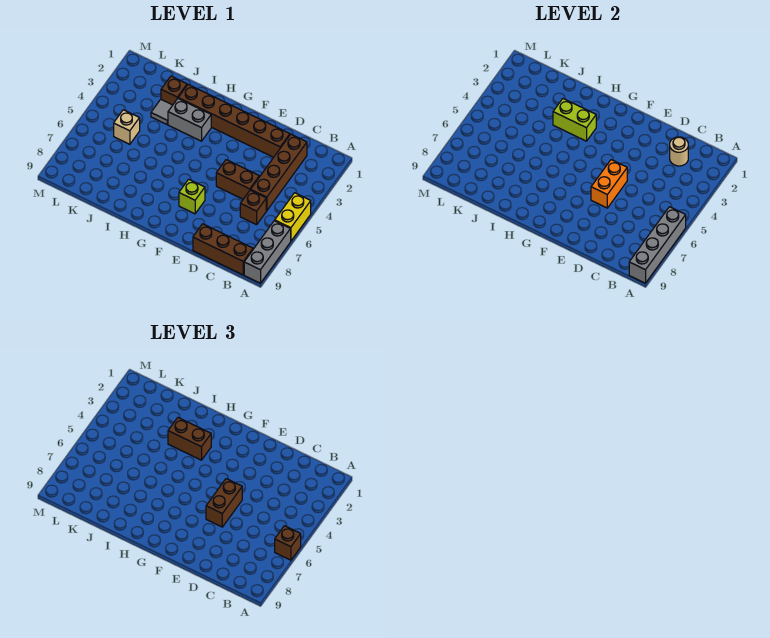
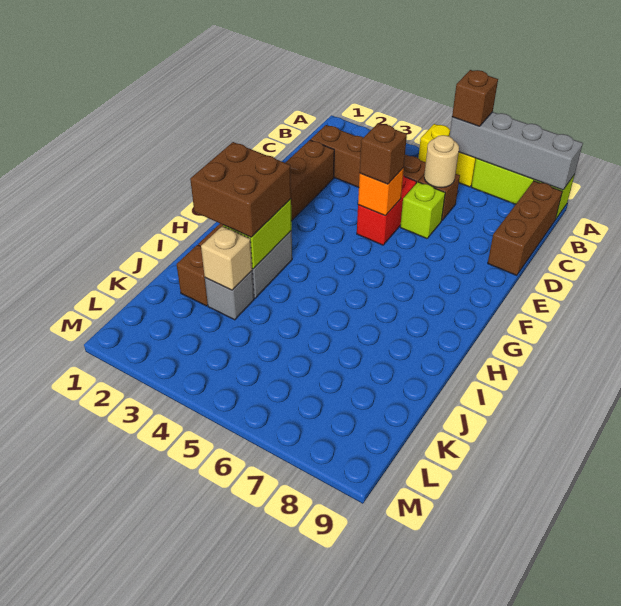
grey brick A7:A9 level 1 -> lime brick A7:A9 level 1
tan round brick C2 level 2 -> tan round brick C6 level 2
brown brick D5:E5 level 1 -> red brick D5:E5 level 1
orange brick E5:E6 level 2 -> orange brick E5 level 2
brown brick E5:E6 level 3 -> brown brick E5 level 3
lime brick F7 level 1 -> lime brick D6 level 1
brown brick H3:I3 level 3 -> brown brick H2:I3 level 3
grey tile J3 level 1 -> grey brick J3 level 1
tan brick K5 level 1 -> tan brick J3 level 2

